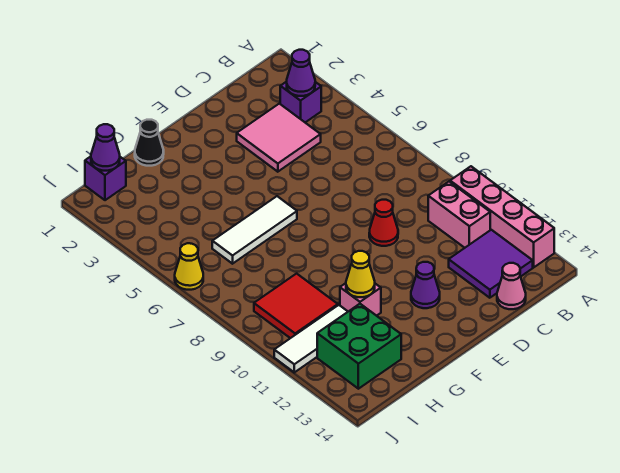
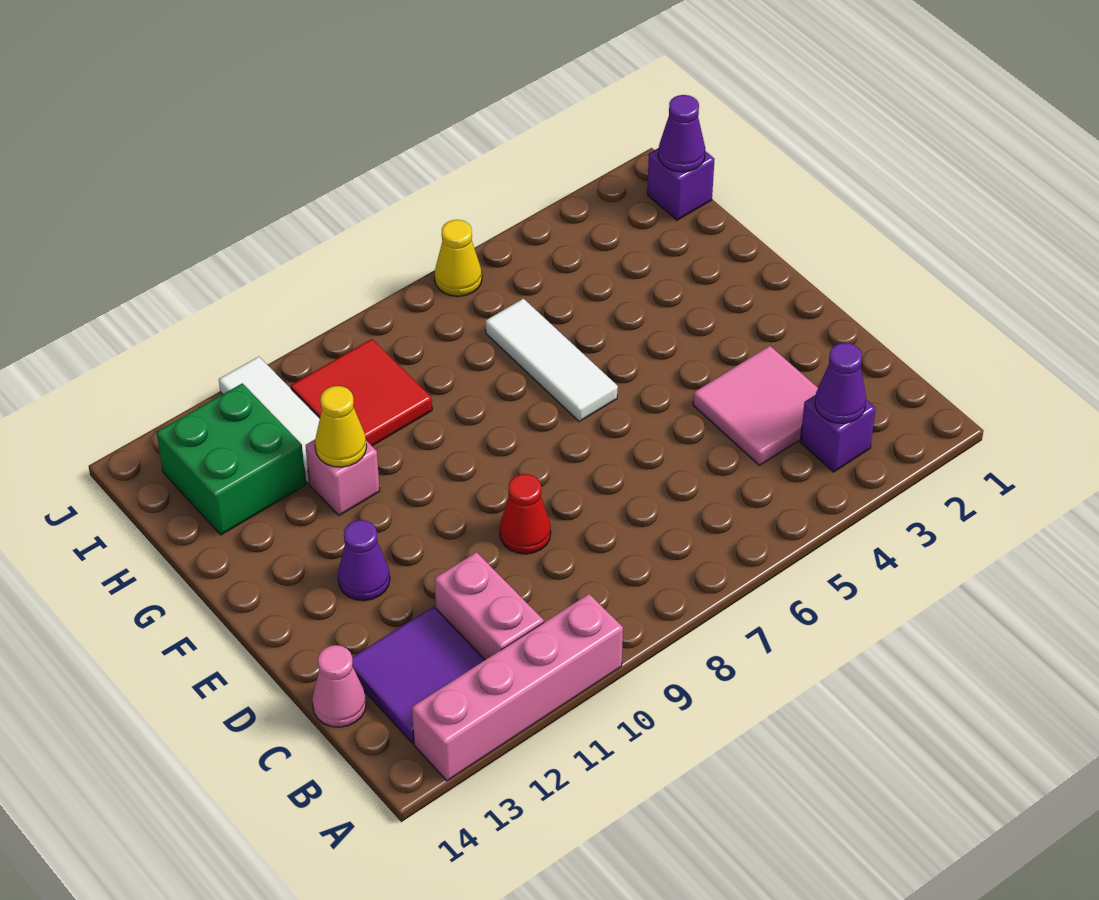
pink brick B10:B11 level 1 -> pink brick B11:C11 level 1
black cone G1 level 1 -> none

